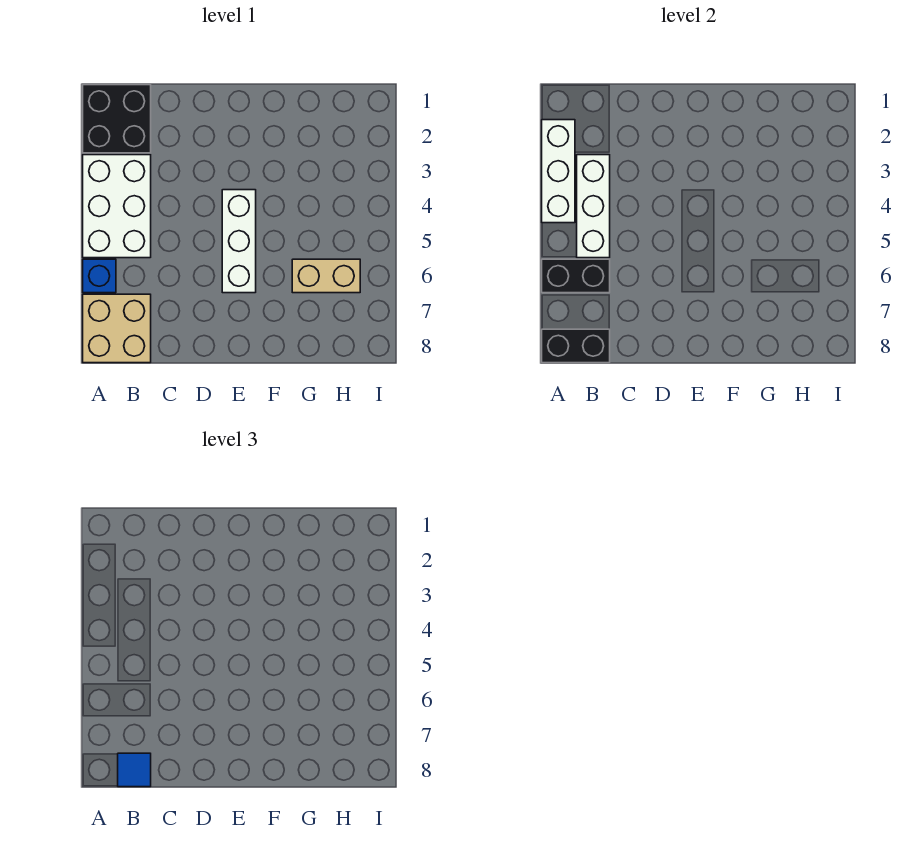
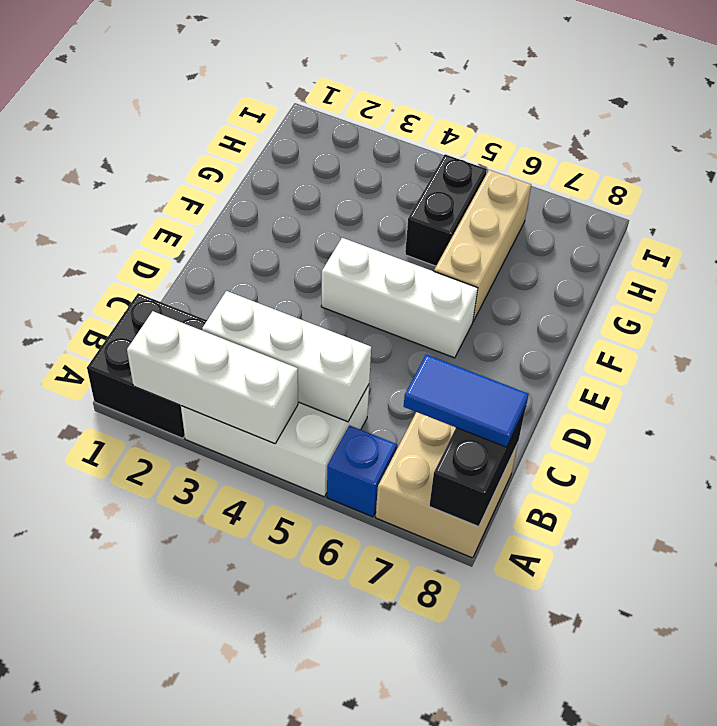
black brick A6:B6 level 2 -> black brick G5:H5 level 1
blue tile B8 level 3 -> blue tile B7:B8 level 3
tan brick G6:H6 level 1 -> tan brick F6:H6 level 1

